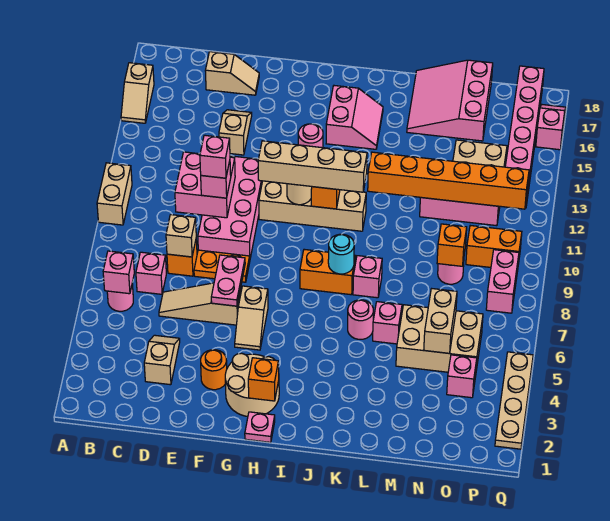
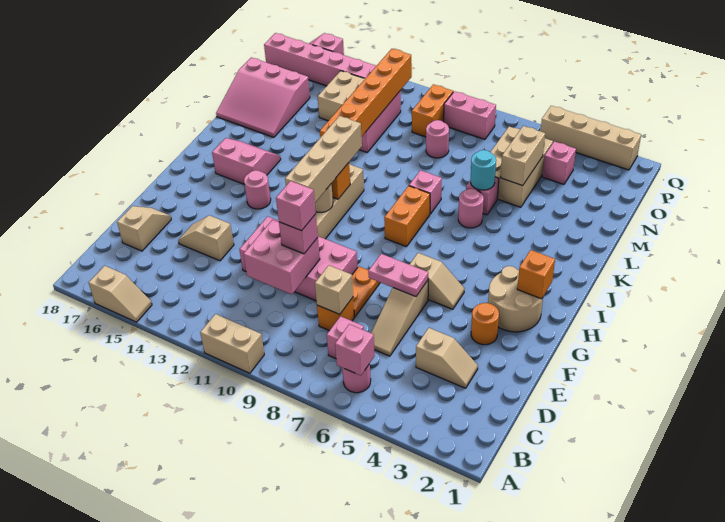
tan slope D3:D4 level 1 top 3 -> tan slope D3:D4 level 1 top 4
pink plate H1 level 1 -> none
cyan round brick J8 level 2 -> cyan round brick L6 level 2
tan brick N5:N6 level 2 -> tan brick M5:N5 level 2
orange brick N9 level 2 -> none
tan plate Q2:Q5 level 1 -> tan brick Q2:Q5 level 1

